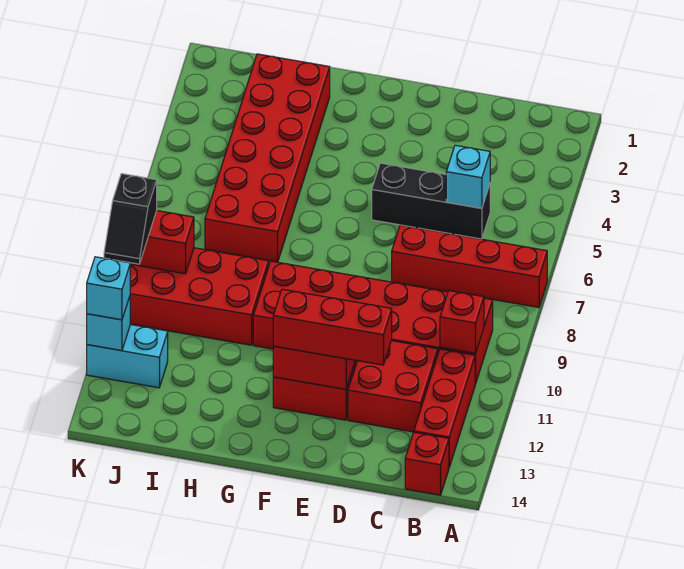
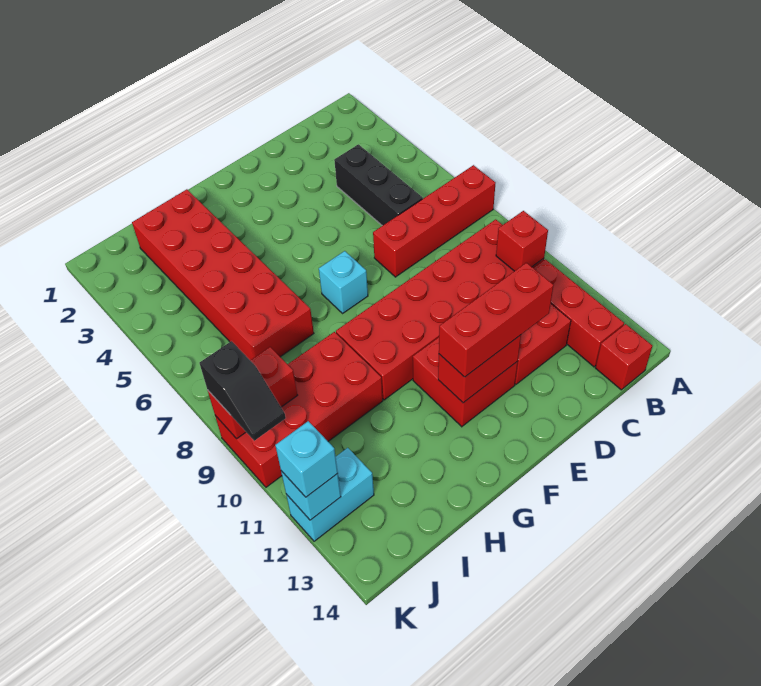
black brick C5:E5 level 1 -> black brick C4:C6 level 1
cyan brick C5 level 2 -> cyan brick F7 level 1

